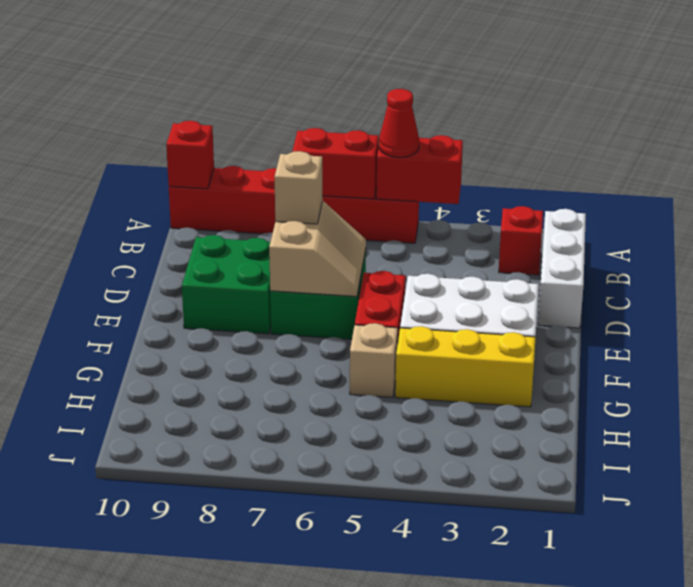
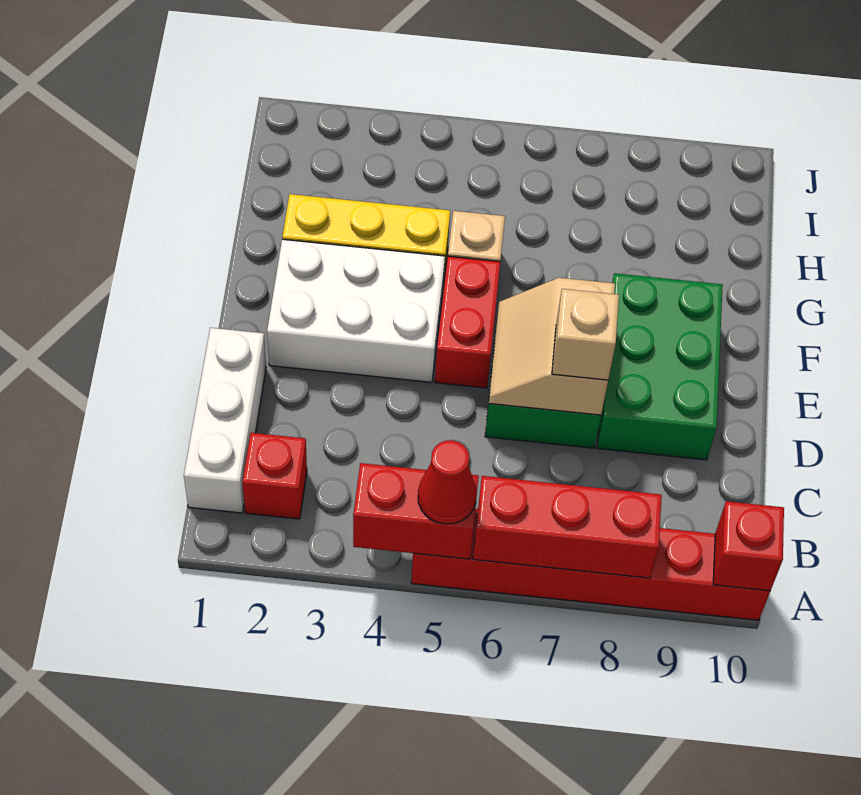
red brick A6:A7 level 2 -> red brick A6:A8 level 2
green brick D8:E9 level 1 -> green brick D8:F9 level 1

